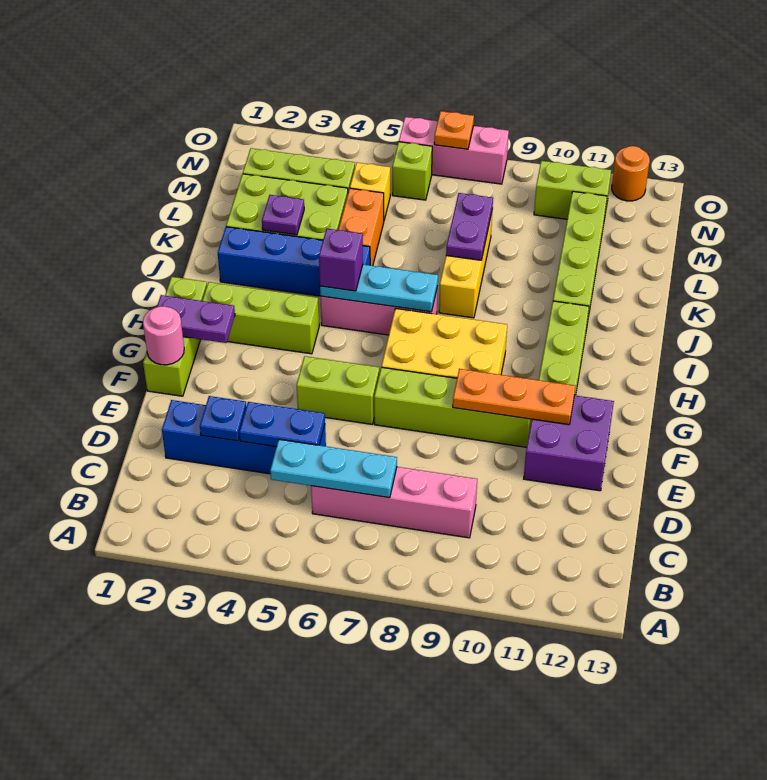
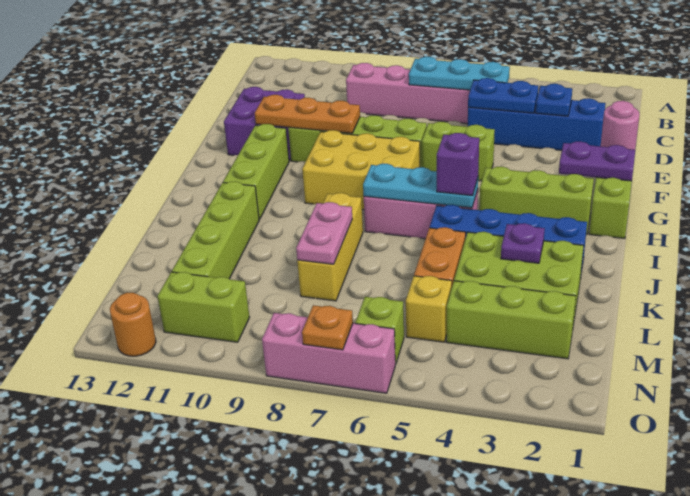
purple plate K8:L8 level 2 -> pink plate K8:L8 level 2

